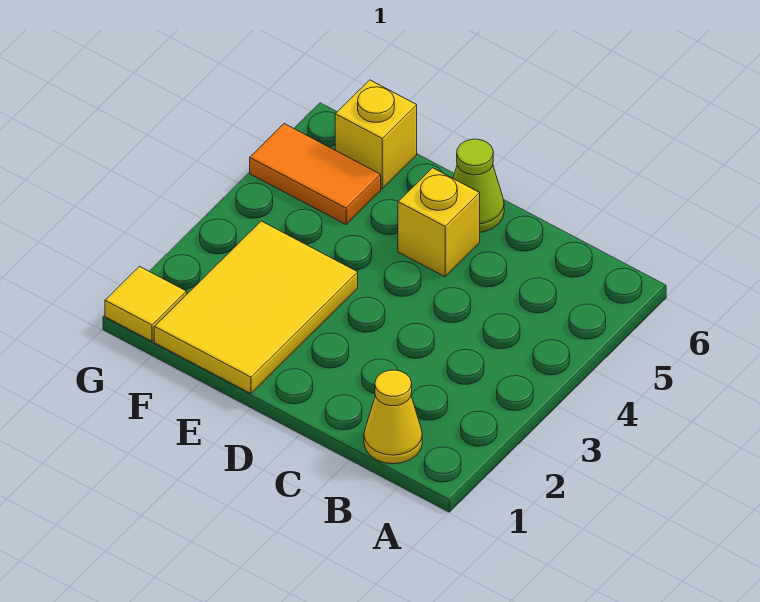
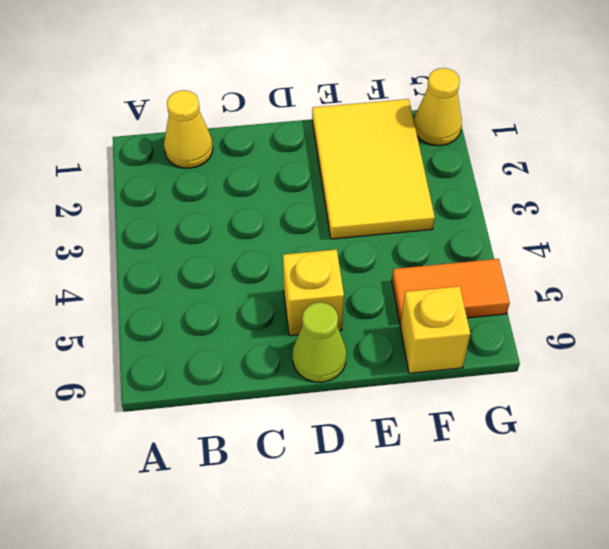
yellow tile G1 level 1 -> yellow cone G1 level 1

